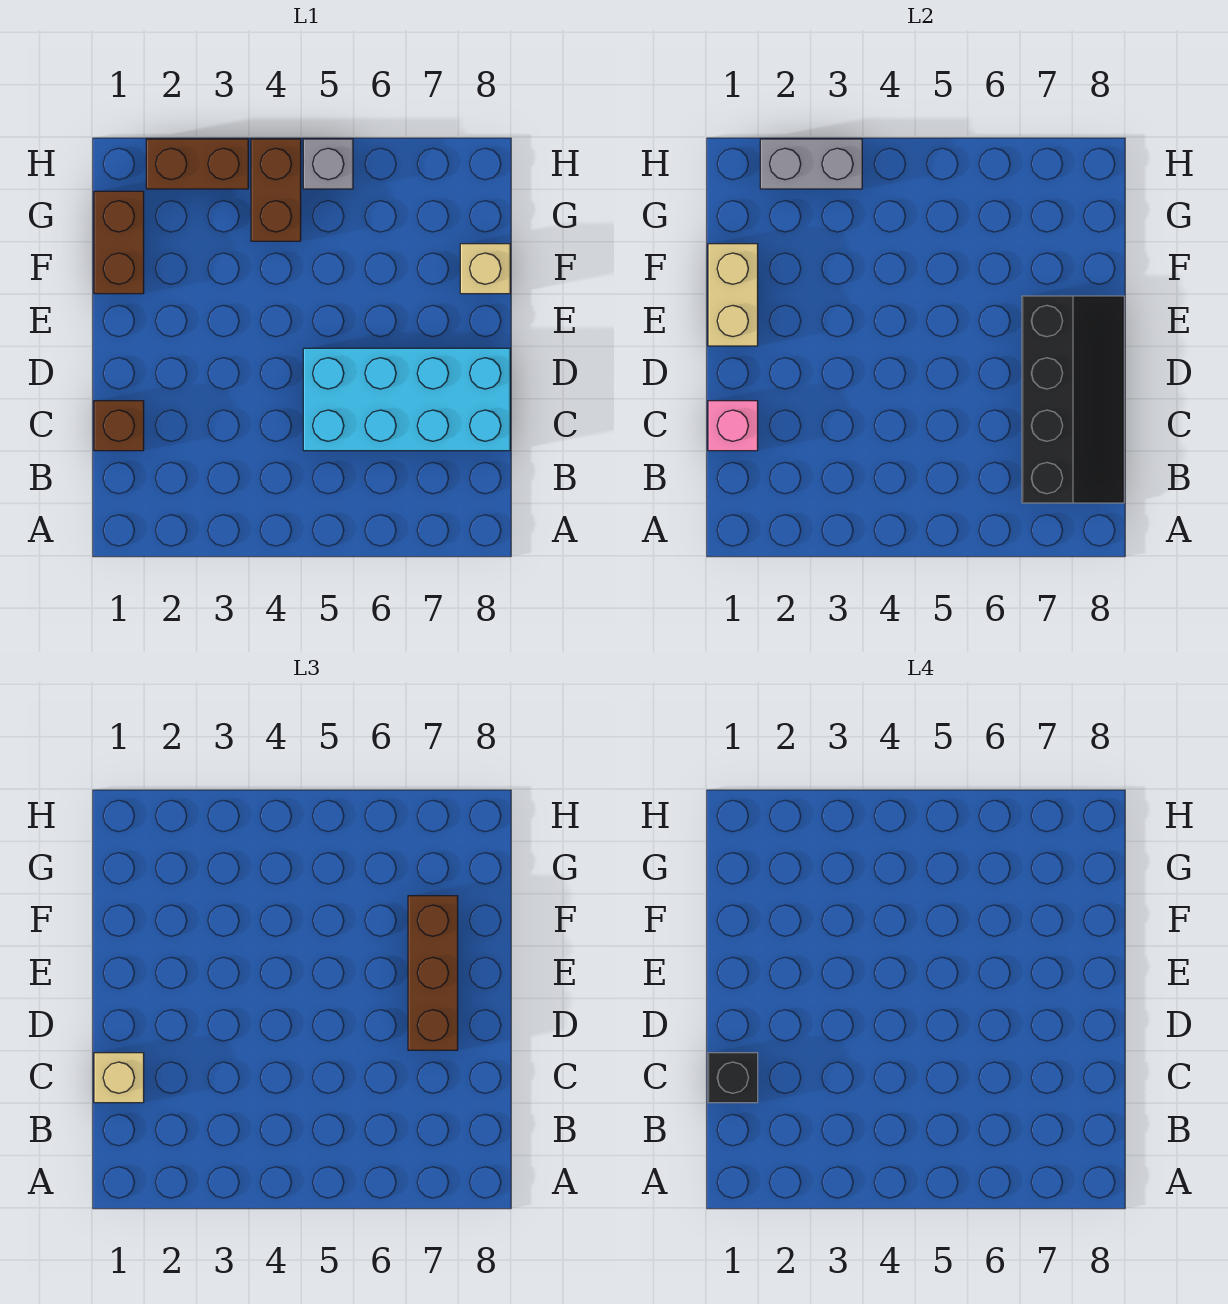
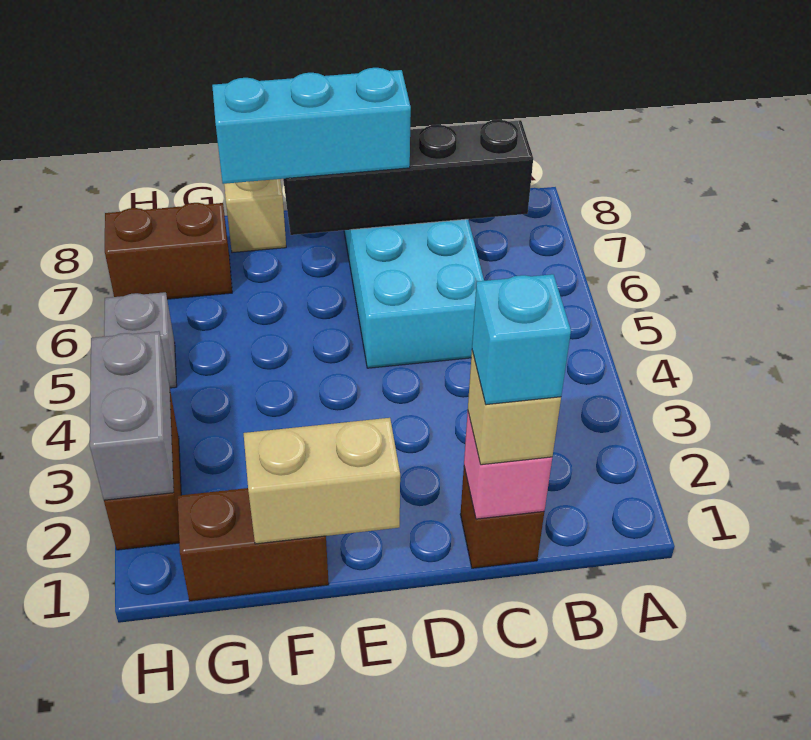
black brick C1 level 4 -> cyan brick C1 level 4
brown brick D7:F7 level 3 -> cyan brick D7:F7 level 3
brown brick G4:H4 level 1 -> brown brick G7:H7 level 1

